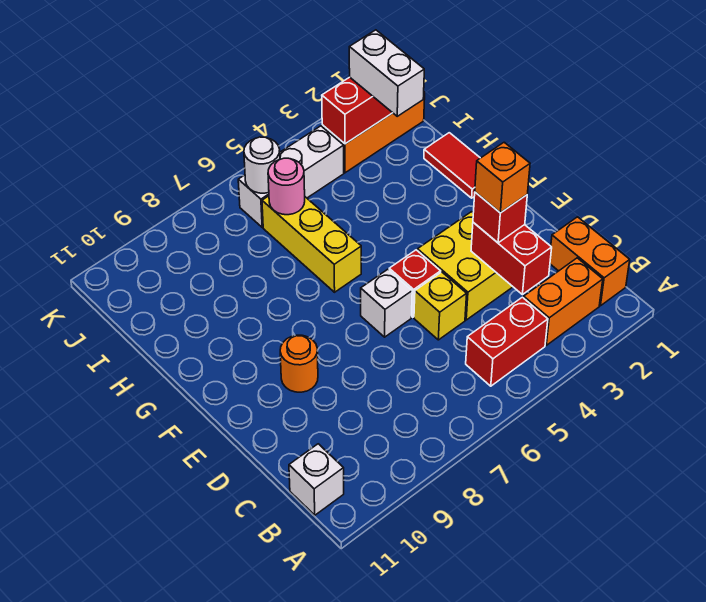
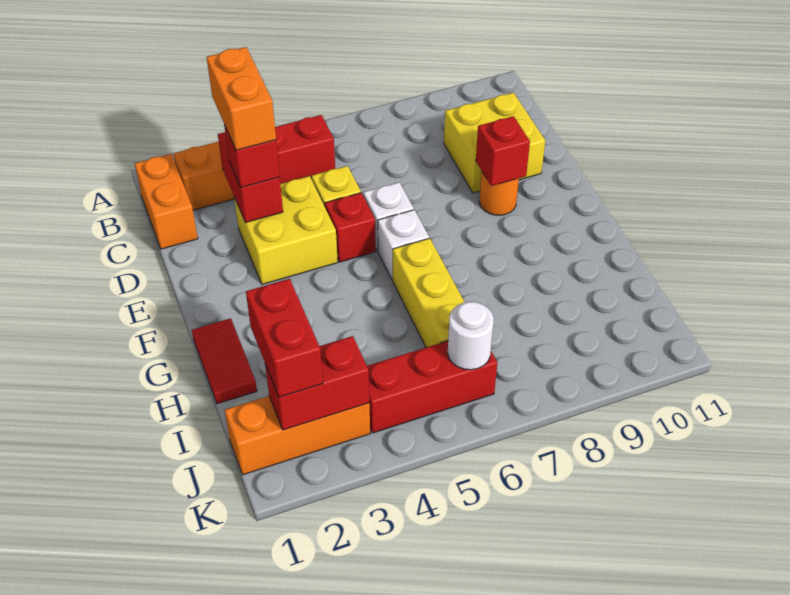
white brick B11 level 1 -> white brick F6 level 1
none -> yellow brick C9:D10 level 1
orange brick D3 level 4 -> orange brick C3:D3 level 4
none -> red brick E9 level 2
white brick I2:J2 level 3 -> red brick I2:J2 level 3
pink round brick I6 level 2 -> none
white brick J4:J6 level 1 -> red brick J4:J6 level 1

